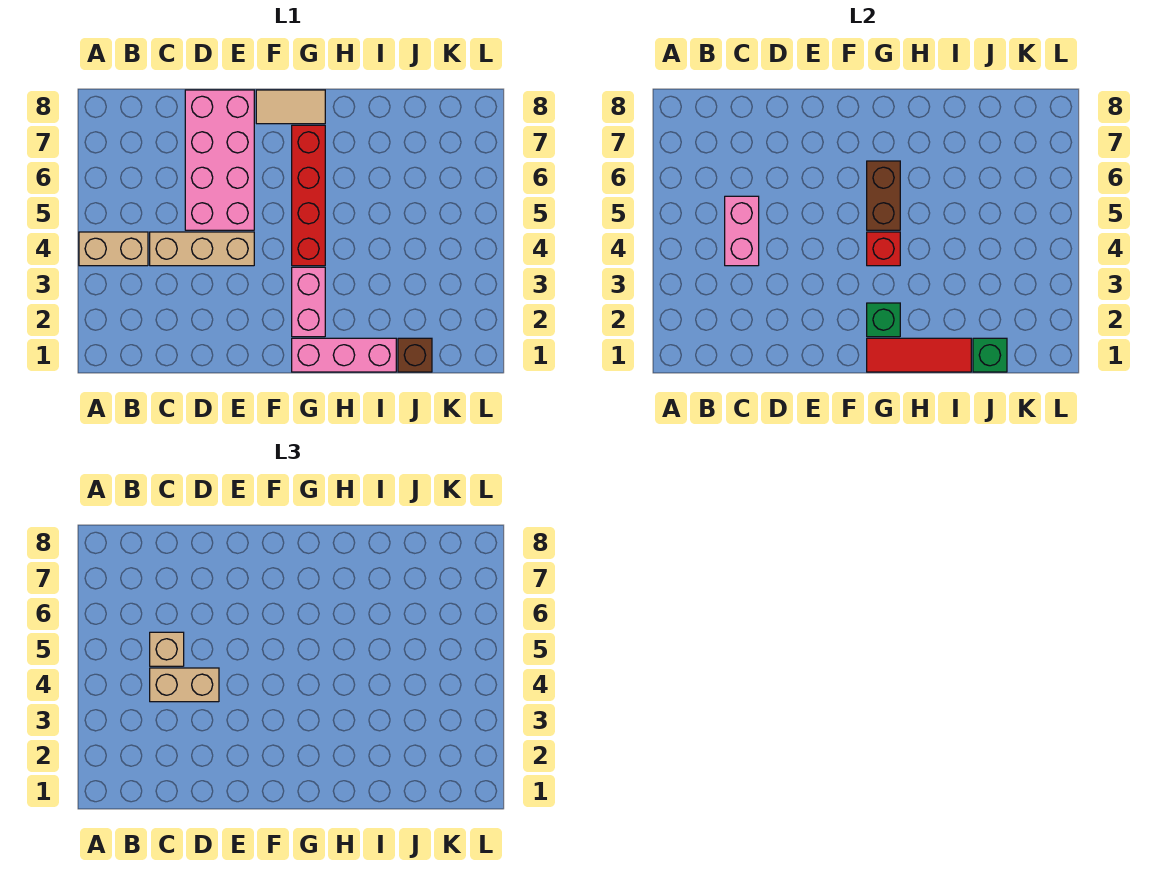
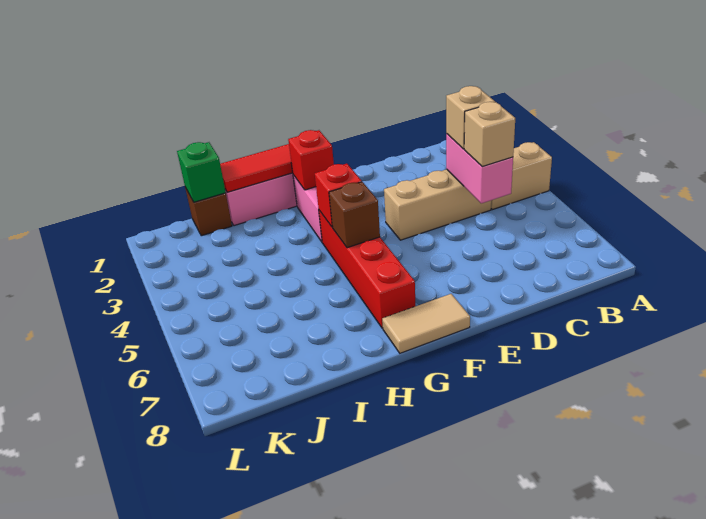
tan brick C4:D4 level 3 -> tan brick C4 level 3
pink brick D5:E8 level 1 -> none
green brick G2 level 2 -> red brick G2 level 2
brown brick G5:G6 level 2 -> brown brick G5 level 2

